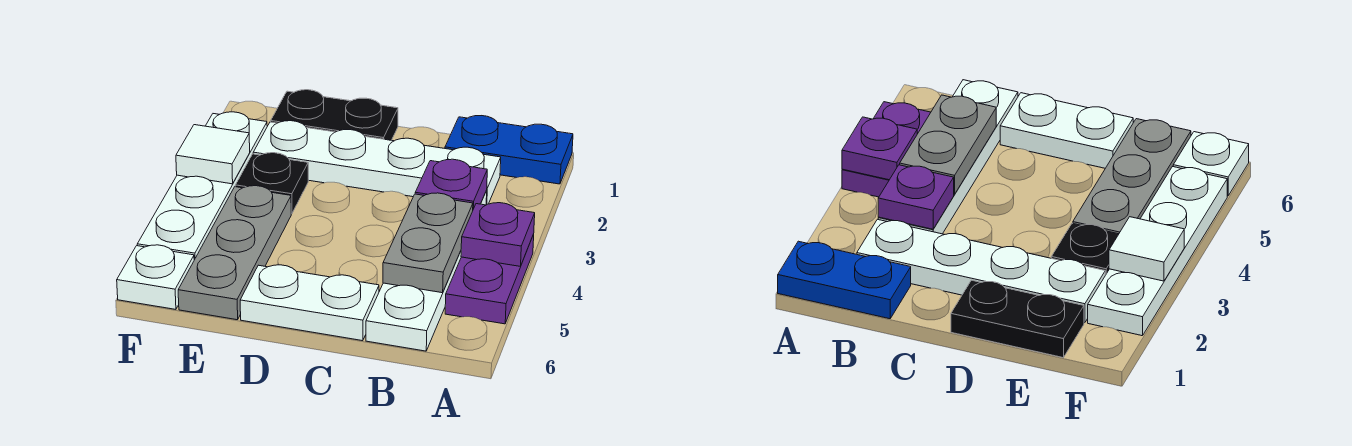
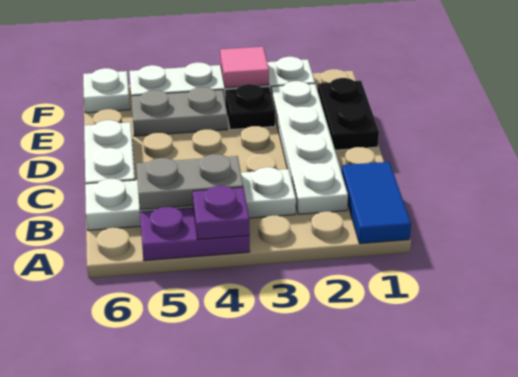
blue plate A1:B1 level 1 -> blue tile A1:B1 level 1
purple plate B3 level 2 -> none
grey plate E4:E6 level 1 -> grey plate E4:E5 level 1
white tile F3 level 2 -> pink tile F3 level 2

